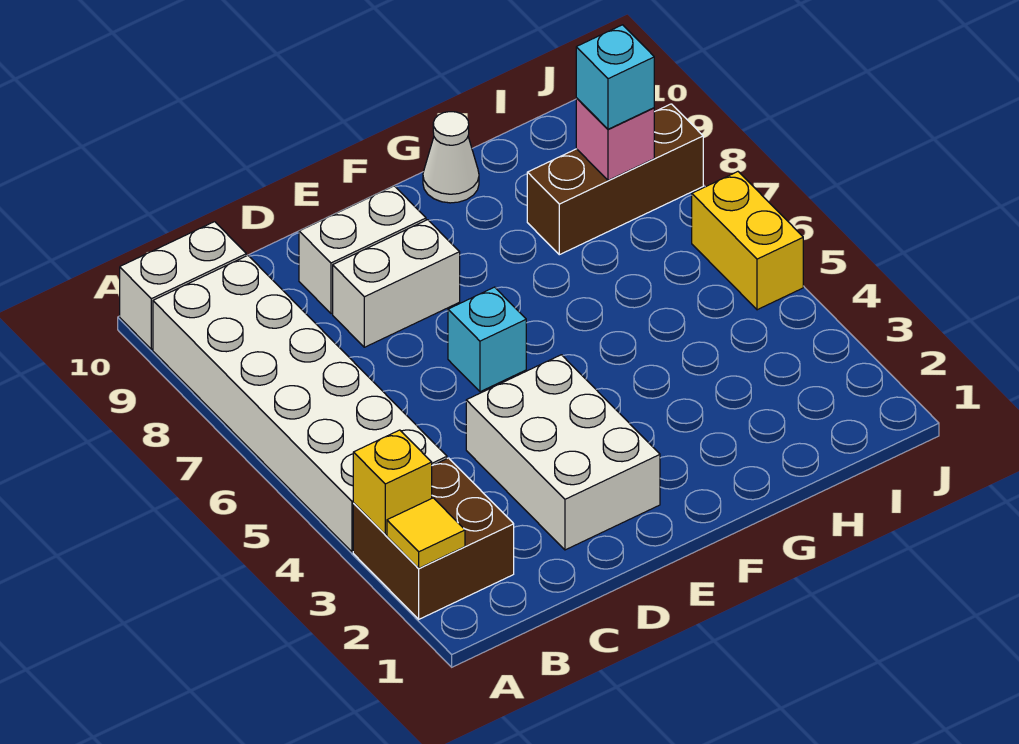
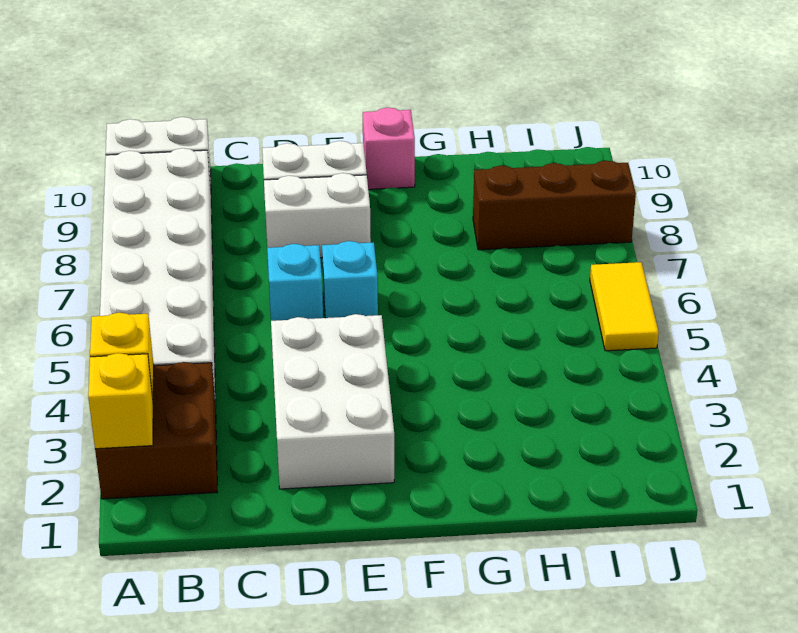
yellow tile A2 level 2 -> yellow brick A2 level 2
white cone G10 level 1 -> none
pink brick I8 level 2 -> pink brick F10 level 1
cyan brick I8 level 3 -> cyan brick D6 level 1
yellow brick J5:J6 level 1 -> yellow tile J5:J6 level 1

